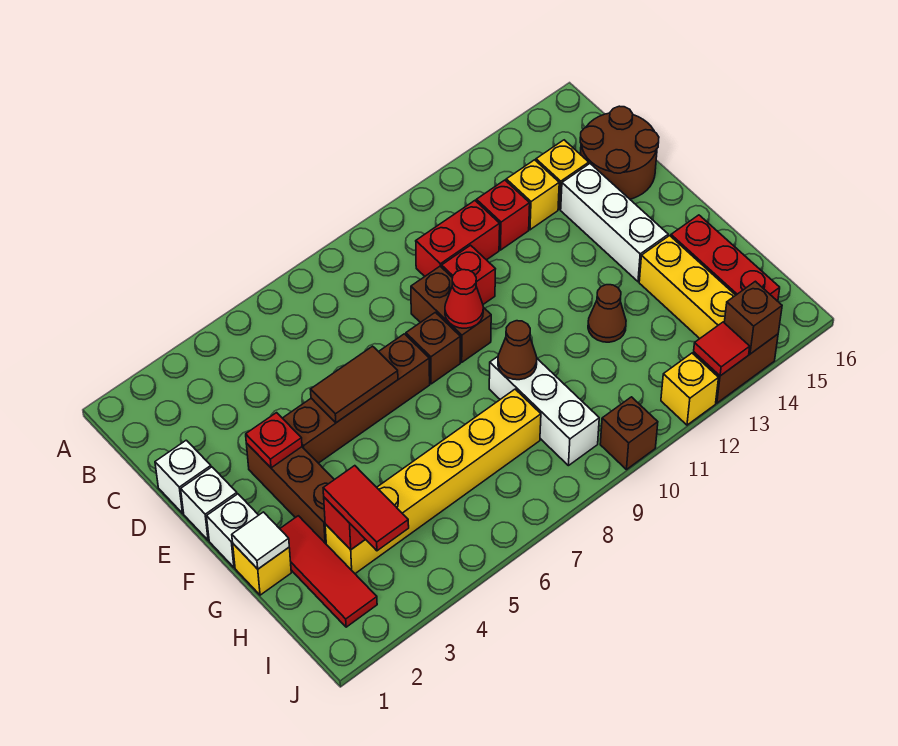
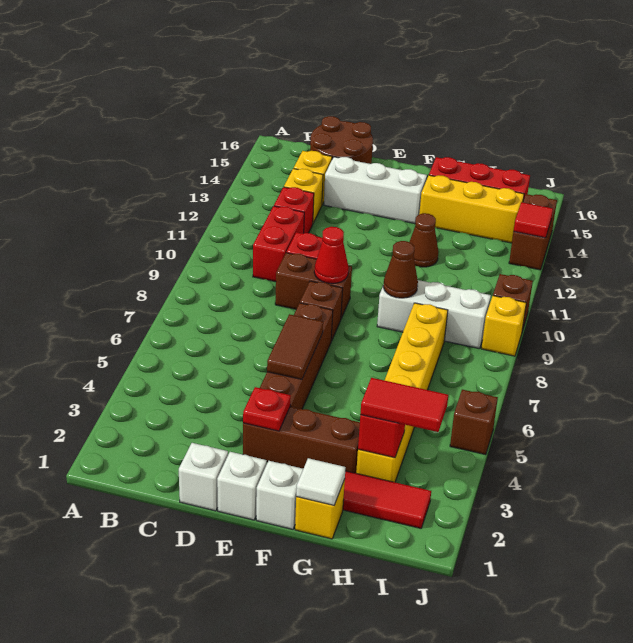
yellow brick J12 level 1 -> yellow brick J9 level 1
brown brick J14 level 2 -> brown brick J5 level 1

